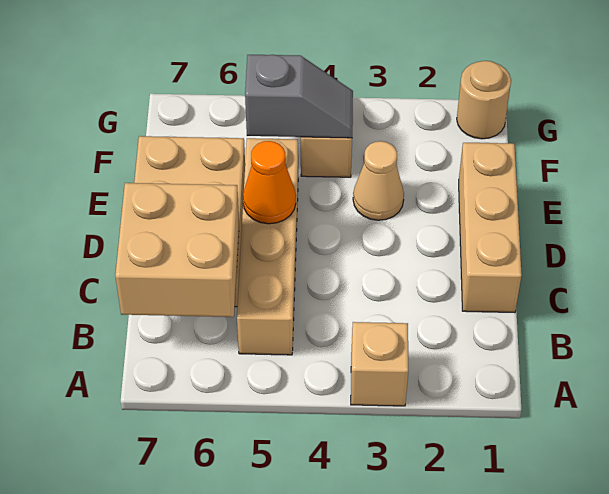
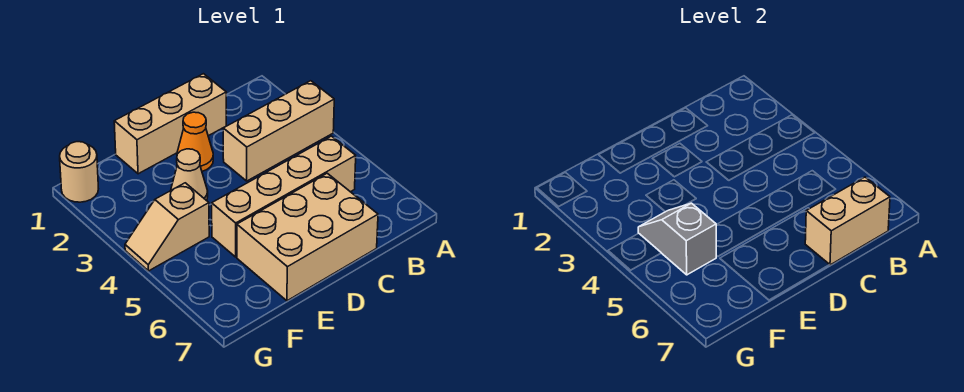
tan brick A3 level 1 -> tan brick A3:C3 level 1
tan brick B6:C7 level 2 -> tan brick B7:C7 level 2
orange cone D5 level 2 -> orange cone D2 level 1

